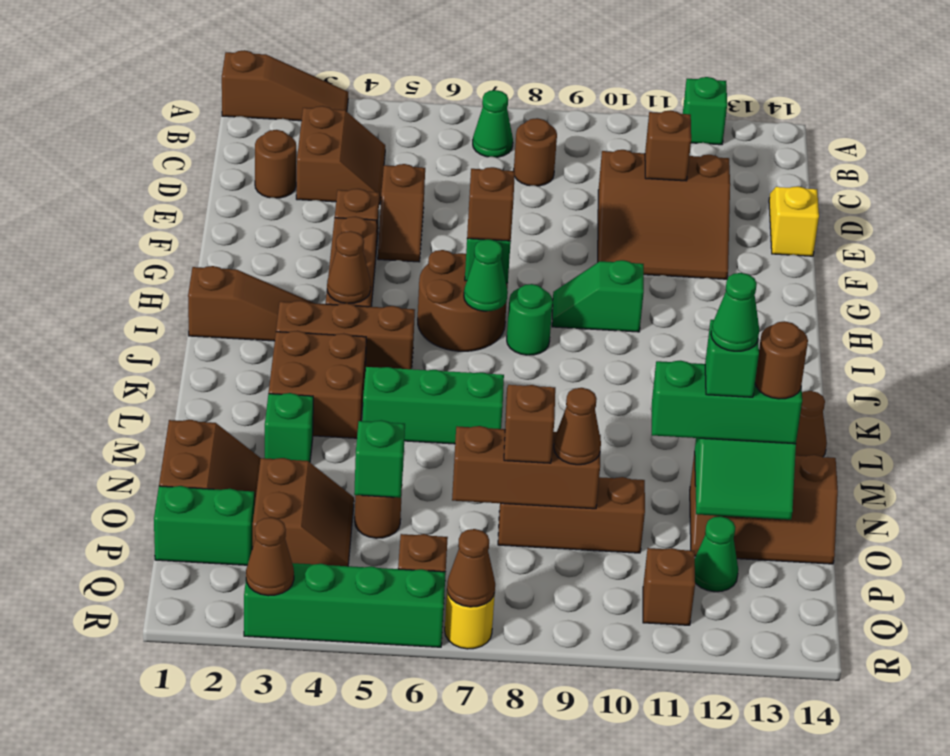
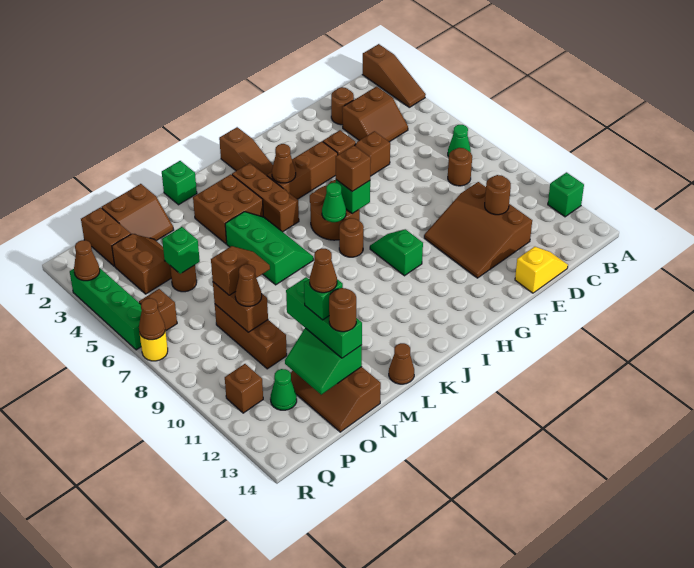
brown brick D11 level 2 -> brown round brick D11 level 2
green round brick I8 level 1 -> brown round brick I8 level 1
green brick M3 level 1 -> green brick L1 level 1
green cone N12 level 5 -> brown cone N12 level 5
brown slope O3:P4 level 1 top 3 -> brown slope O3:P4 level 1 top P
brown brick O7:O9 level 2 -> brown brick O8:O9 level 2
green brick P1:P2 level 1 -> brown brick P1:P2 level 1

